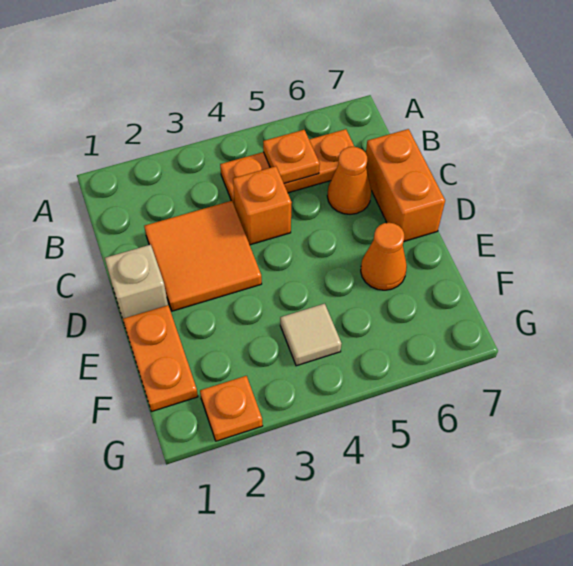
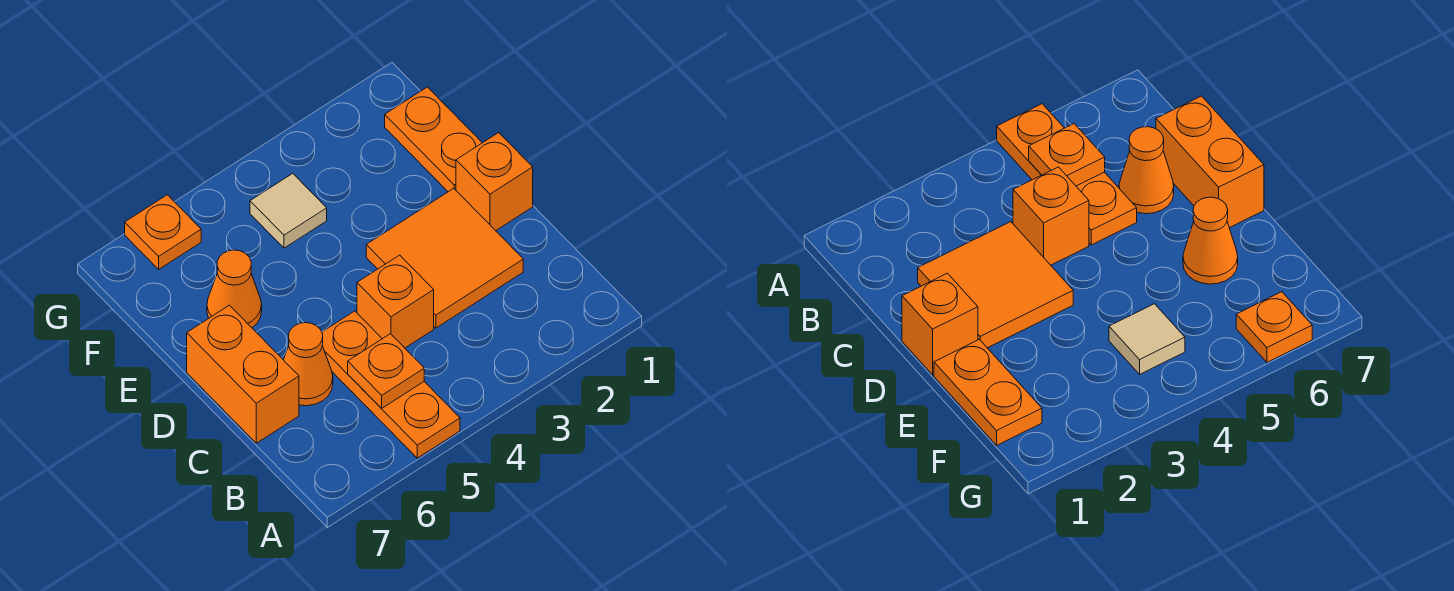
orange plate B4:B6 level 1 -> orange plate A5:C5 level 1
tan brick D1 level 1 -> orange brick D1 level 1
orange plate G2 level 1 -> orange plate G6 level 1

